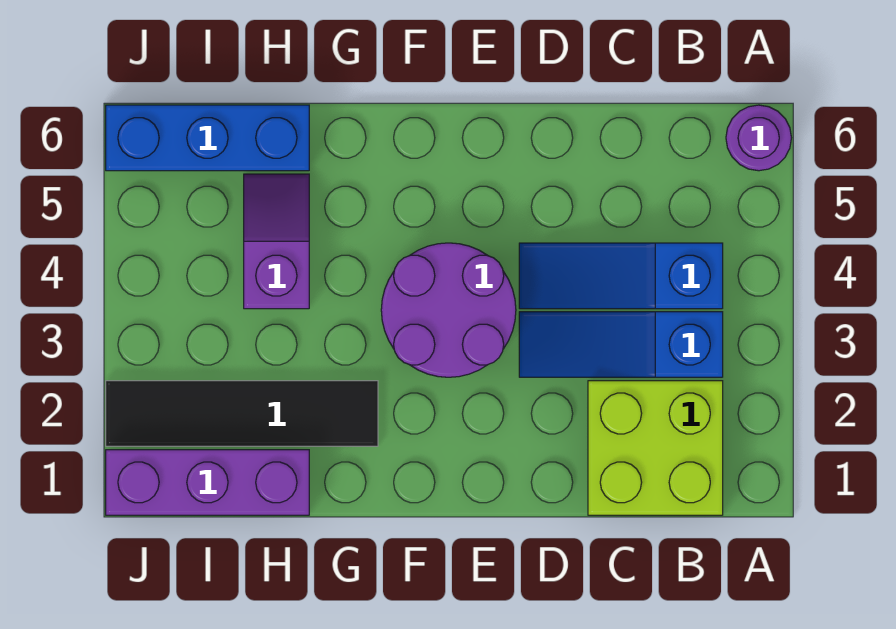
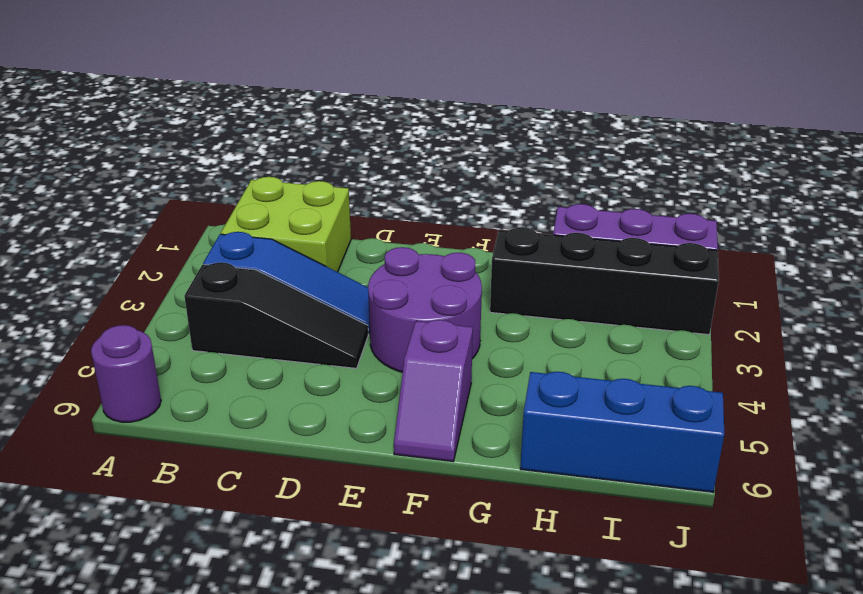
blue slope B4:D4 level 1 top B -> black slope B4:D4 level 1 top B
black tile G2:J2 level 1 -> black brick G2:J2 level 1
purple slope H4:H5 level 1 top 4 -> purple slope F5:F6 level 1 top 5

